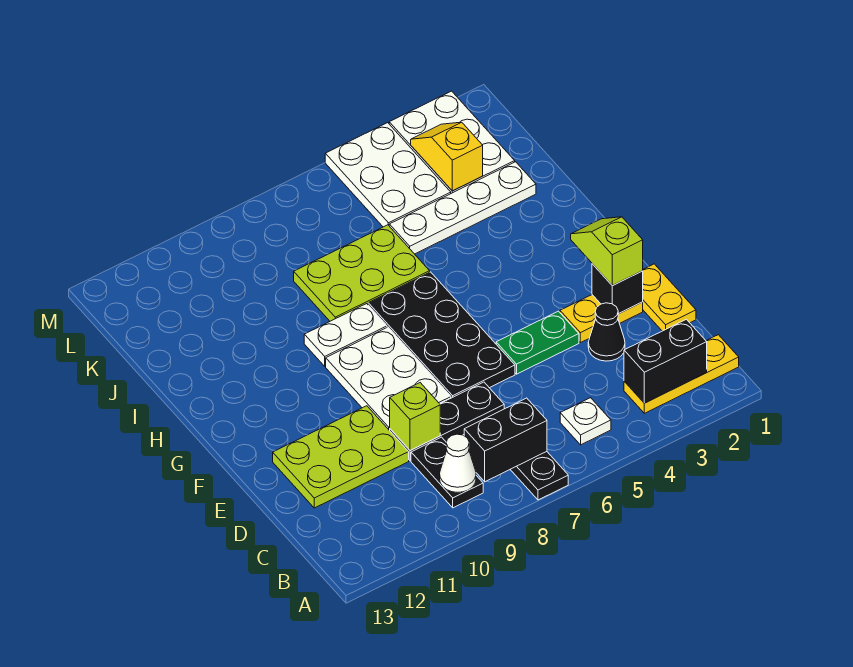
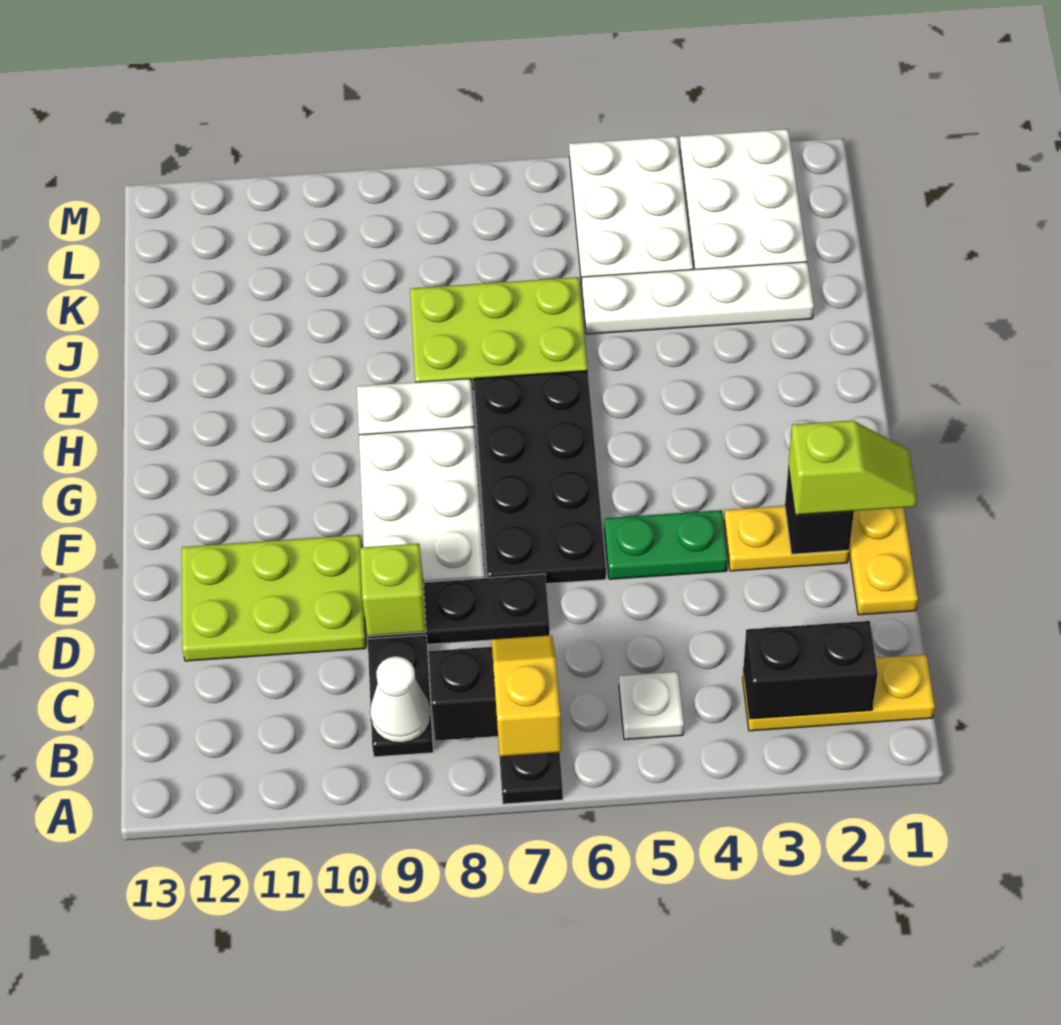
black cone D3 level 1 -> none
lime slope E2:F2 level 3 top E -> lime slope E1:E2 level 3 top 2
yellow slope K3:L3 level 2 top K -> yellow slope A7:B7 level 3 top A

